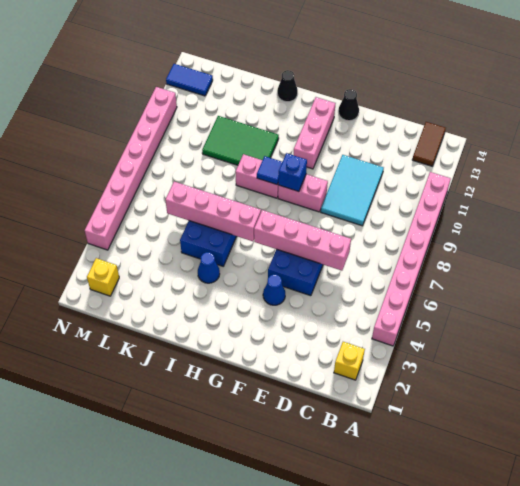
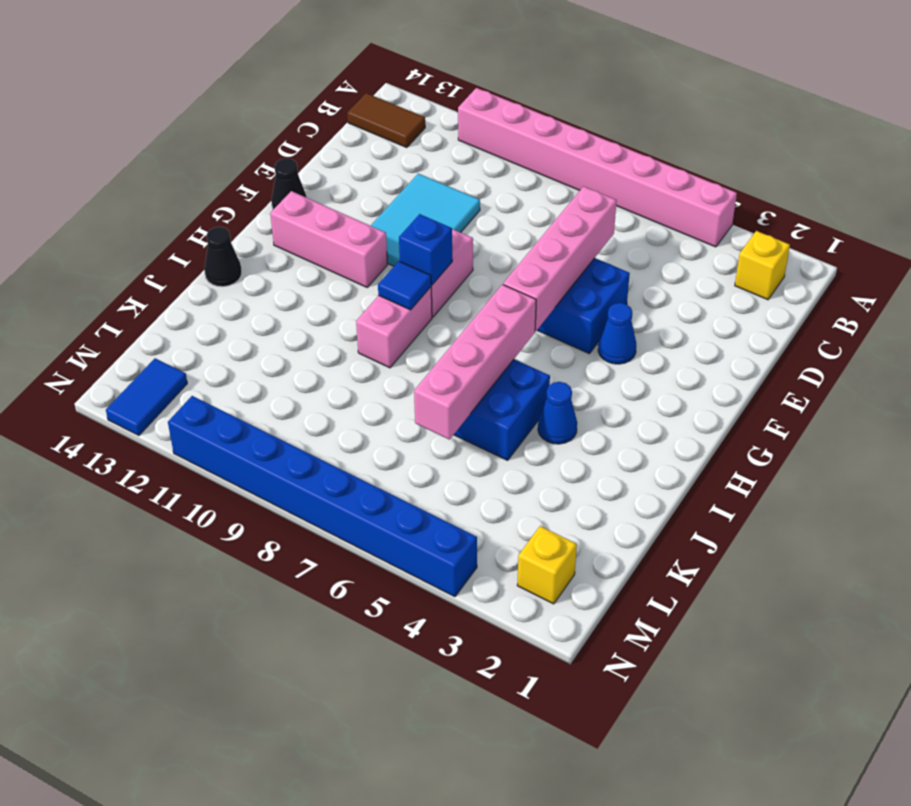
cyan tile D9:E11 level 1 -> cyan tile D10:F11 level 1
green tile I10:K11 level 1 -> none
pink brick N4:N11 level 1 -> blue brick N4:N11 level 1

